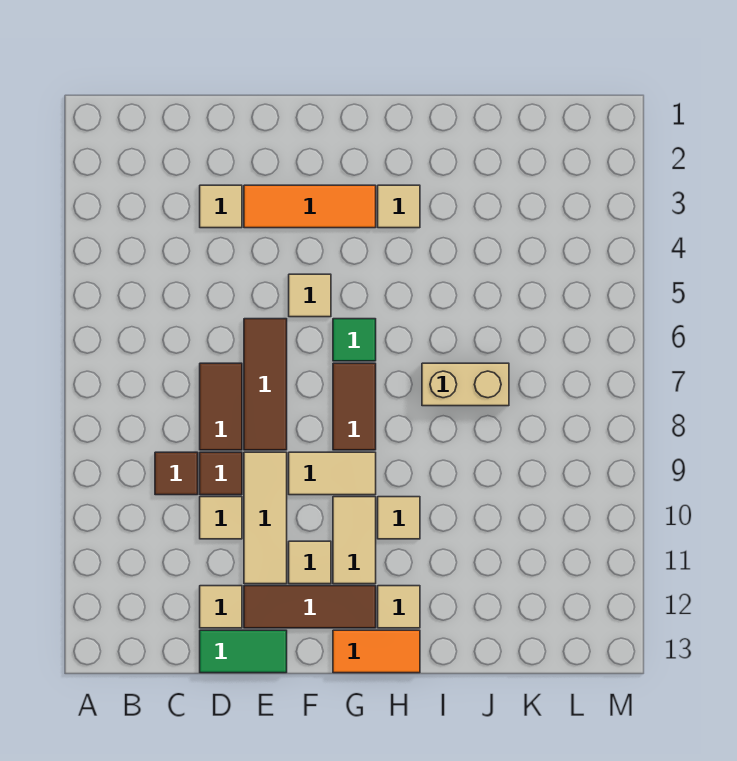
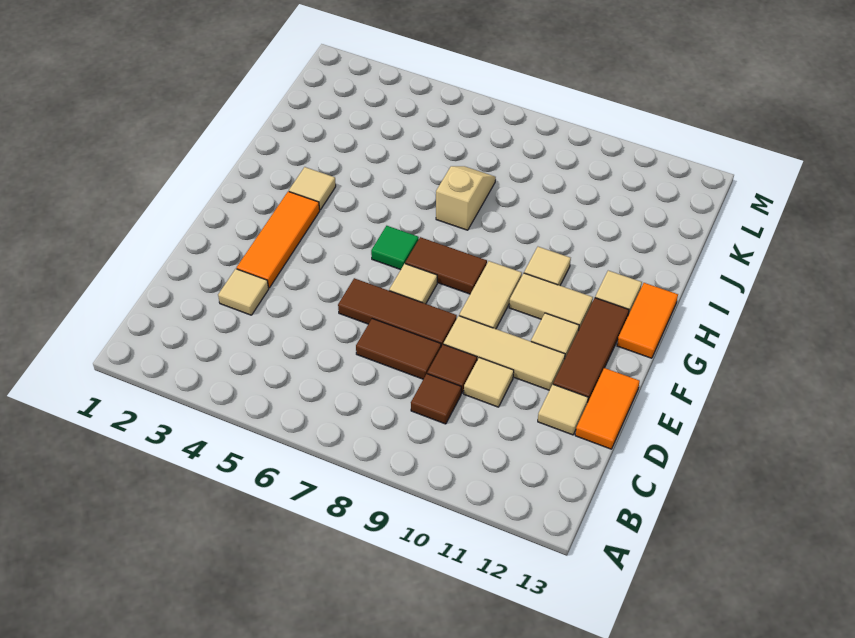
green tile D13:E13 level 1 -> orange tile D13:E13 level 1
tan tile F5 level 1 -> tan tile F7 level 1
tan brick I7:J7 level 1 -> tan slope I7:J7 level 1 top I

